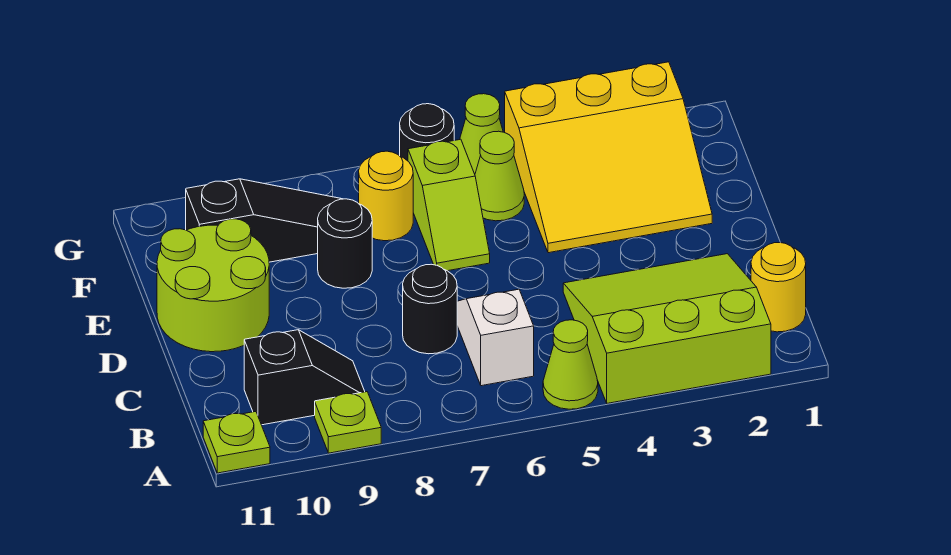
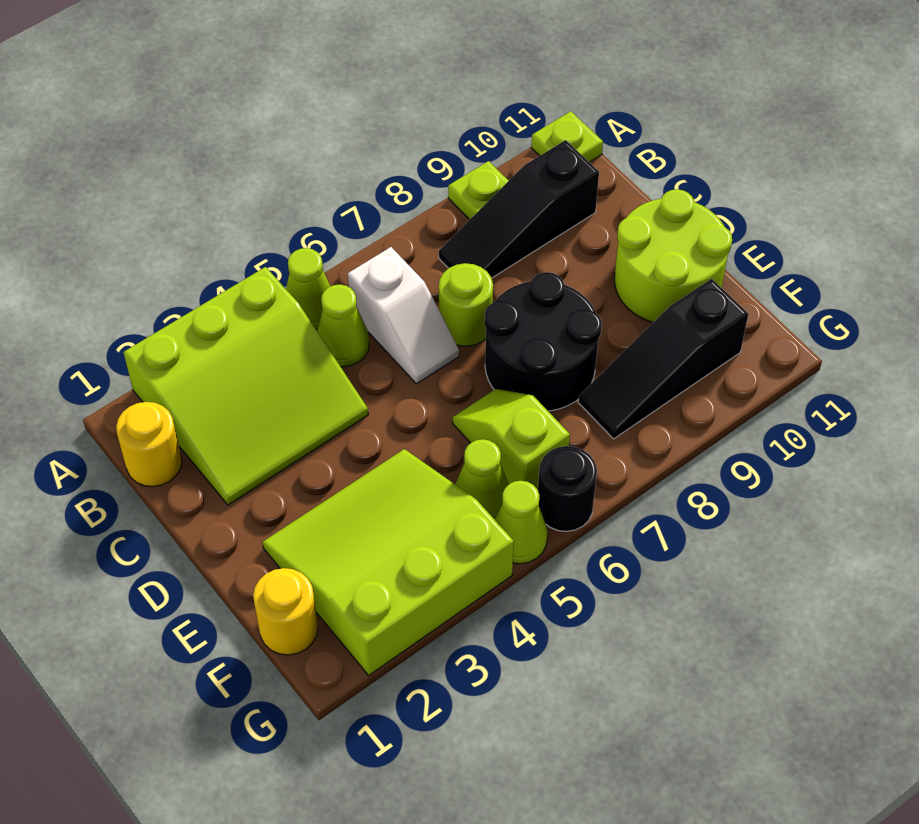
none -> lime cone B5 level 1
black slope B9:B10 level 1 top 10 -> black slope B8:B10 level 1 top 10
black round brick C7 level 1 -> lime round brick C7 level 1
yellow slope E2:G4 level 1 top G -> lime slope E2:G4 level 1 top G
black round brick E8 level 1 -> black round brick D7:E8 level 1
yellow round brick F7 level 1 -> yellow round brick F1 level 1

